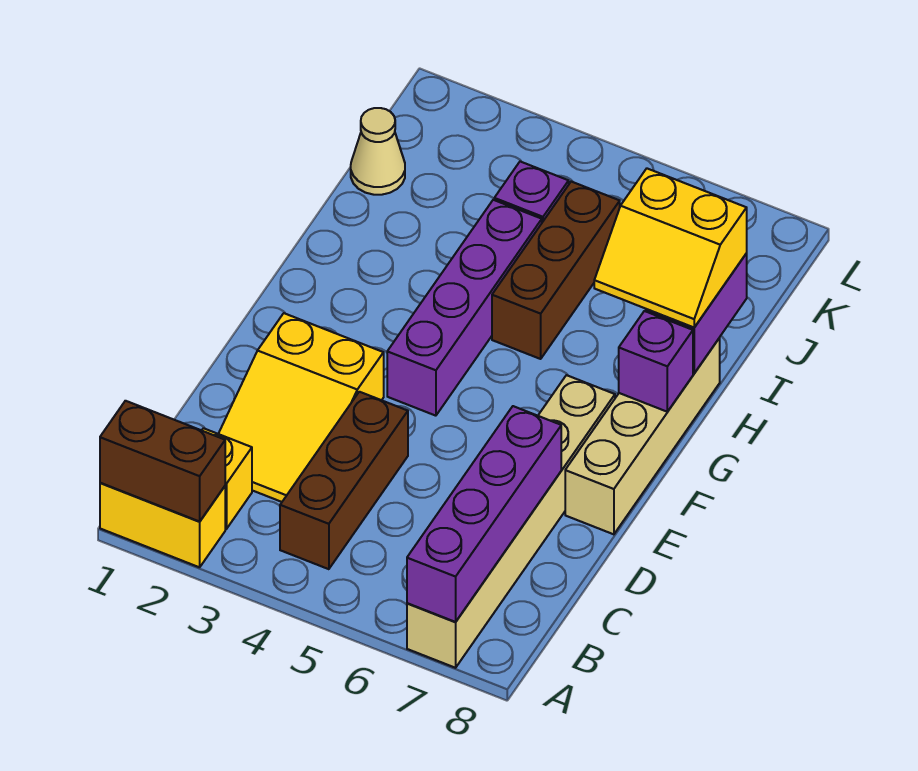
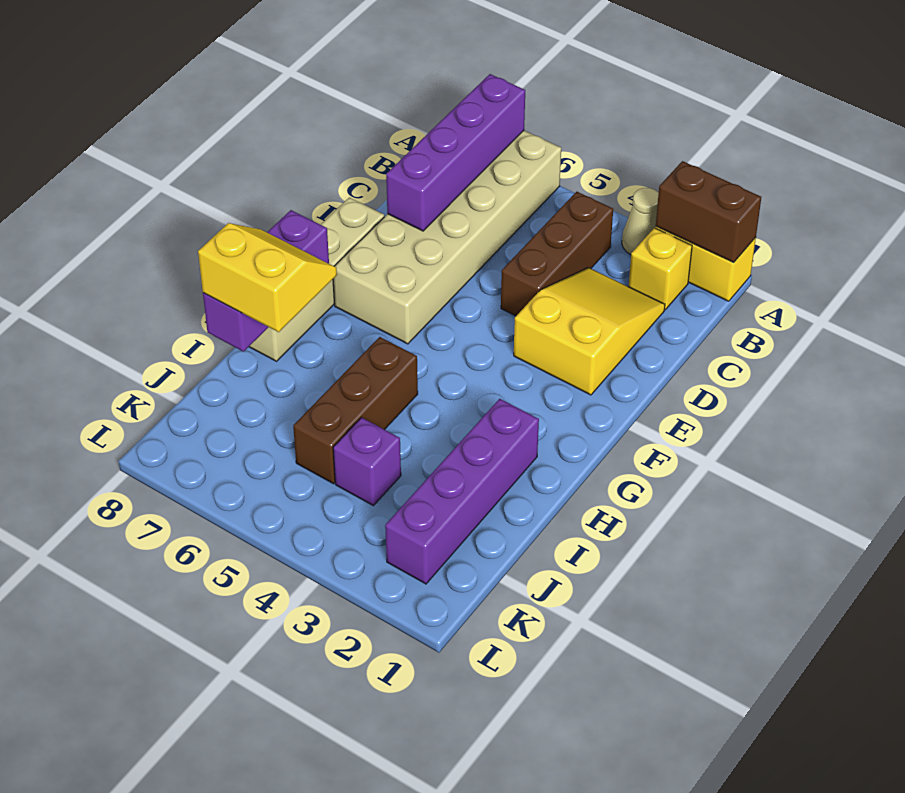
tan brick A7:F7 level 1 -> tan brick A6:F7 level 1
purple brick F4:I4 level 1 -> purple brick H2:K2 level 1
tan cone J1 level 1 -> tan cone A3 level 1

